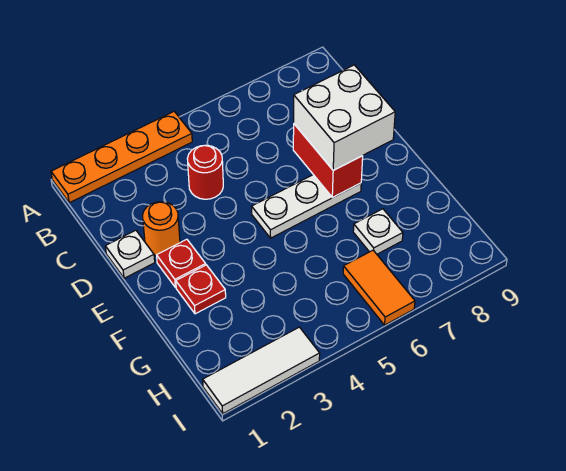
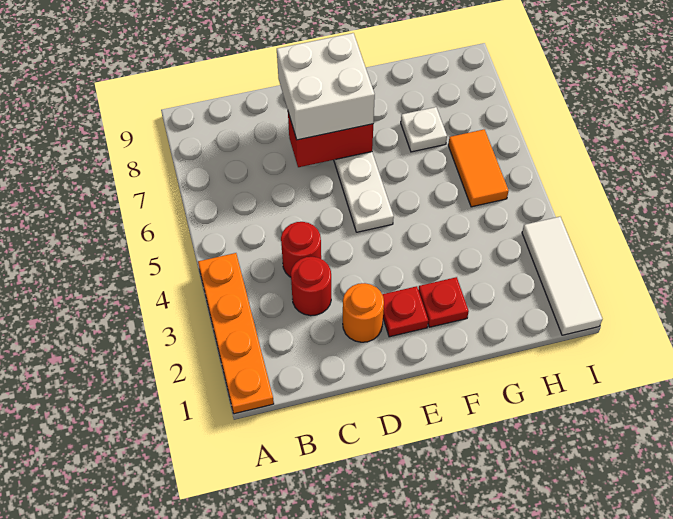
none -> red round brick C3 level 1
white plate D1 level 1 -> none
orange tile H6:I6 level 1 -> orange tile H5:H6 level 1

